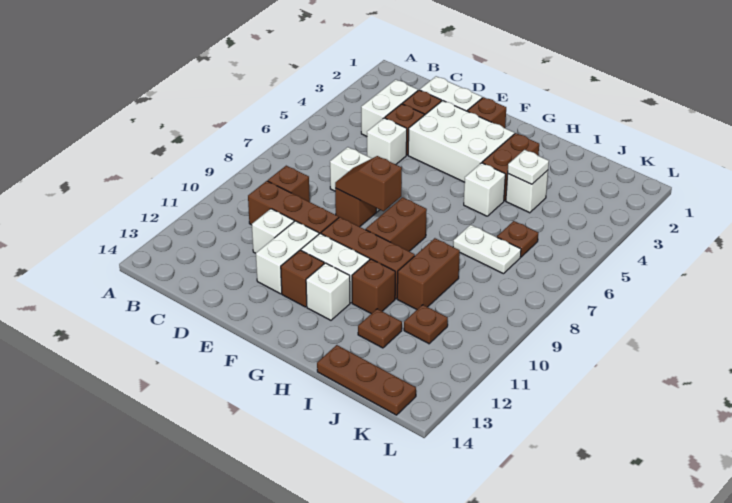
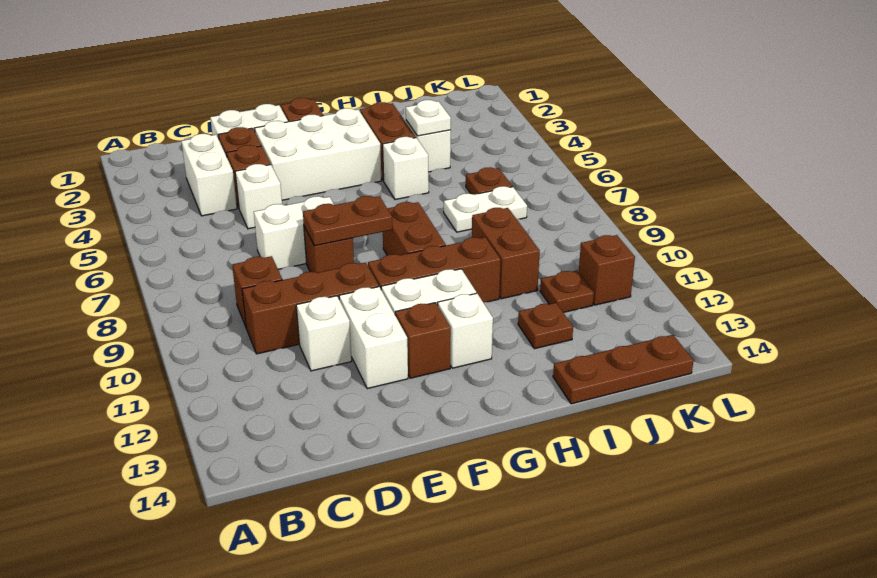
brown slope E8:F8 level 2 top F -> brown plate E8:F8 level 2
brown brick H11 level 1 -> brown brick K11 level 1

